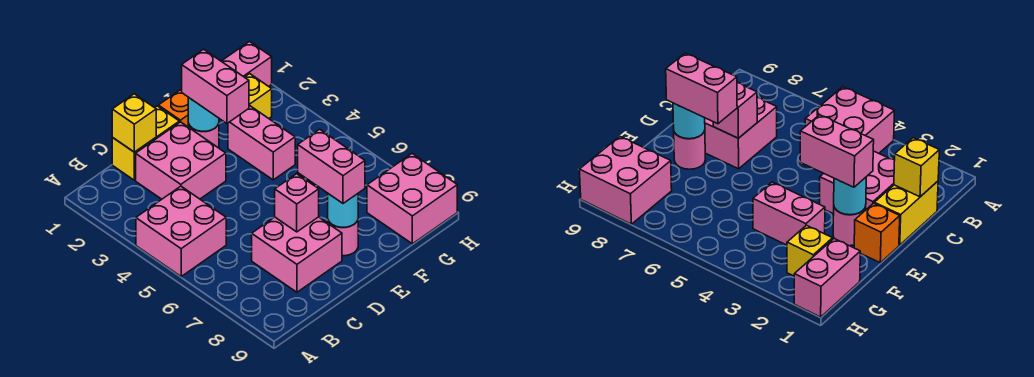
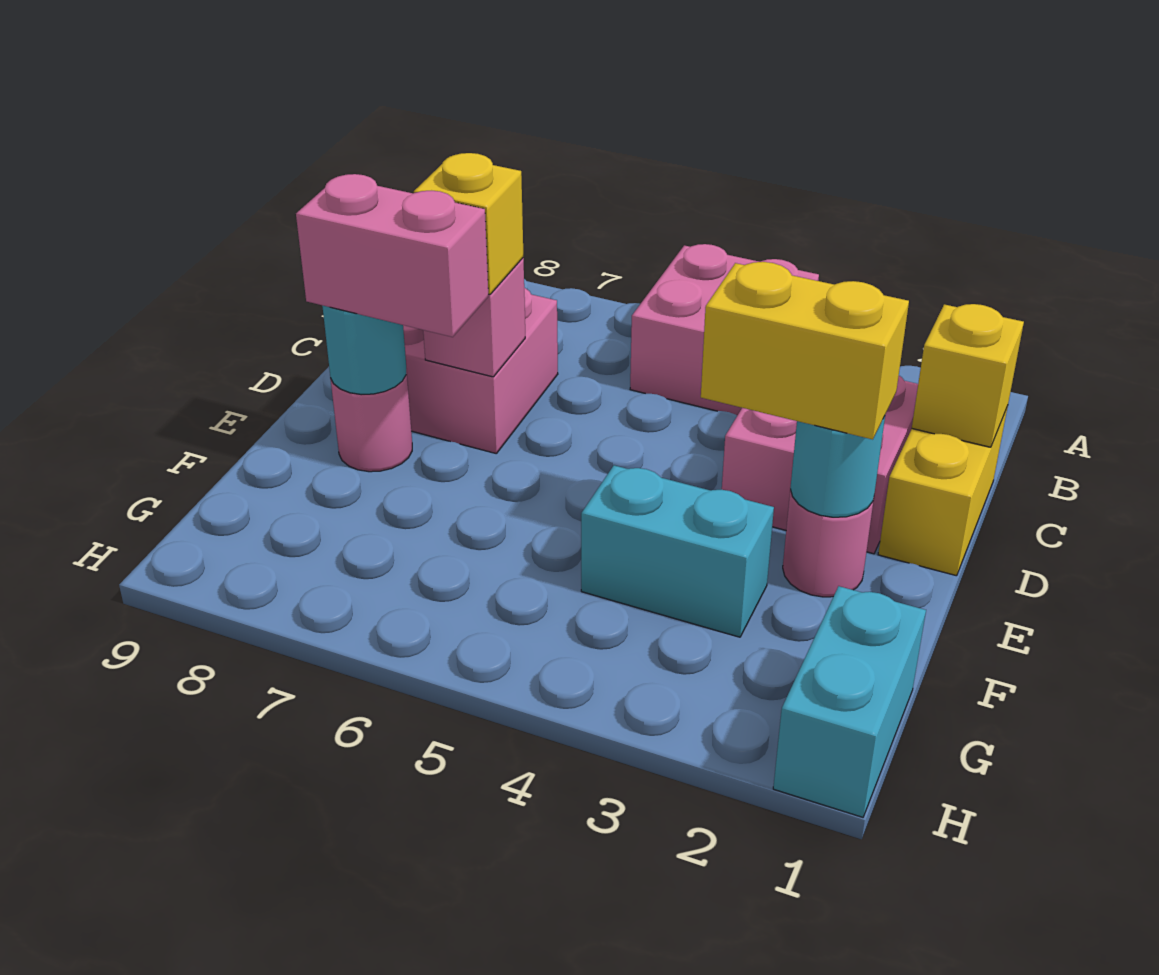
orange brick E1 level 1 -> none
pink brick E2:E3 level 3 -> yellow brick E2:E3 level 3
pink brick F3:F4 level 1 -> cyan brick F3:F4 level 1
pink brick G1:H1 level 1 -> cyan brick G1:H1 level 1
yellow brick G2 level 1 -> yellow brick D7 level 3
pink brick G8:H9 level 1 -> none

